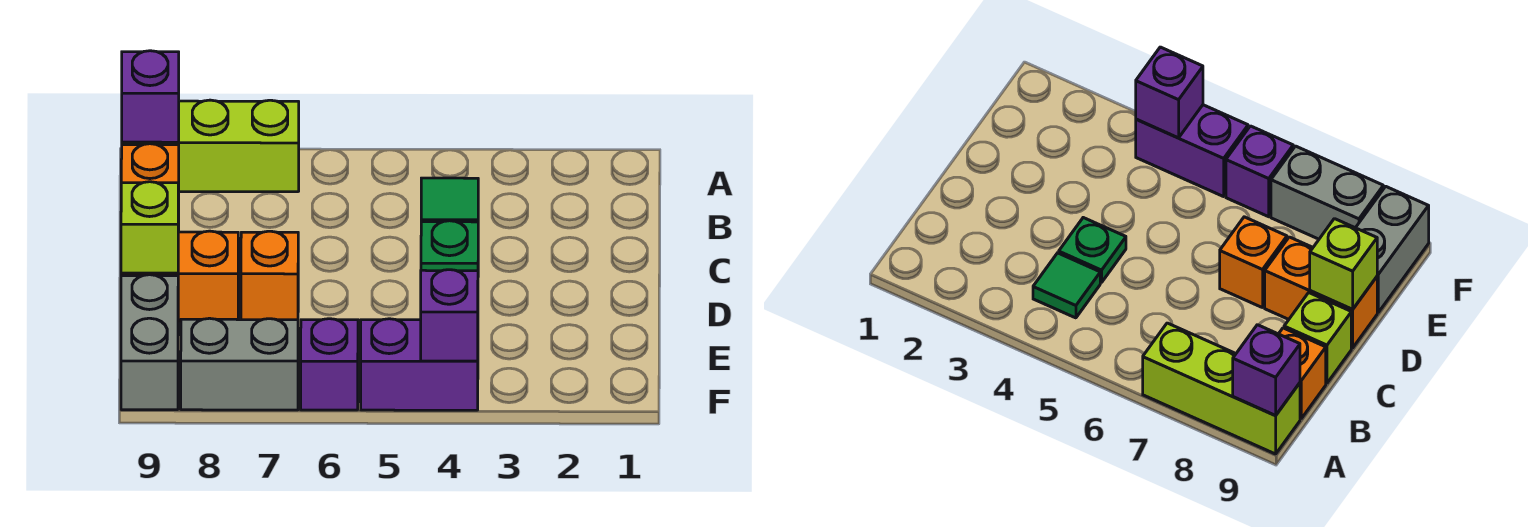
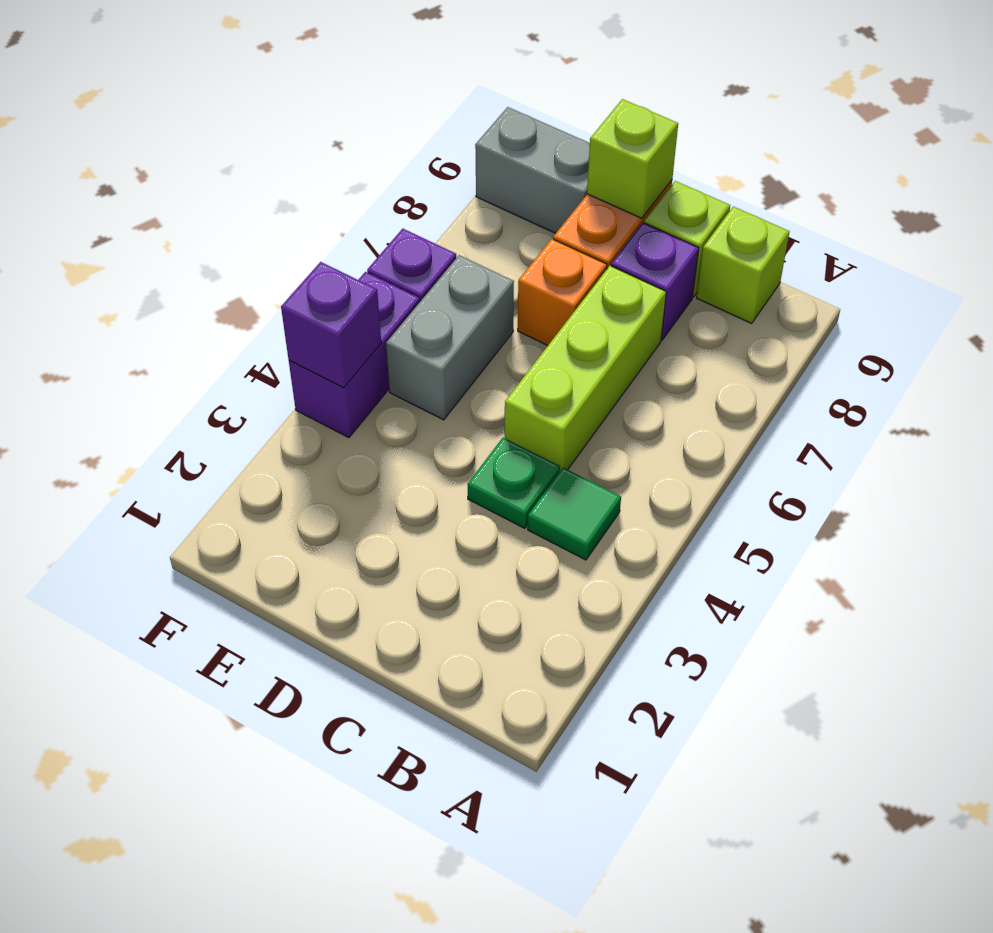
lime brick A7:A9 level 1 -> lime brick C5:C7 level 1
purple brick A9 level 2 -> purple brick C8 level 1
orange brick B9 level 1 -> lime brick B9 level 1
grey brick F7:F8 level 1 -> grey brick E5:E6 level 1

